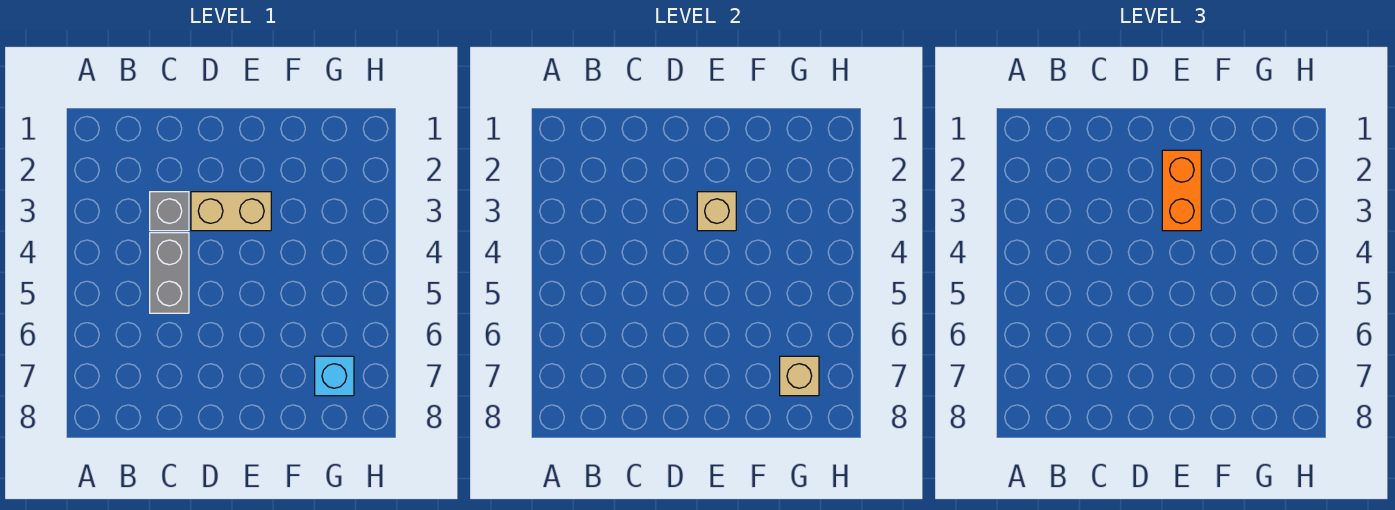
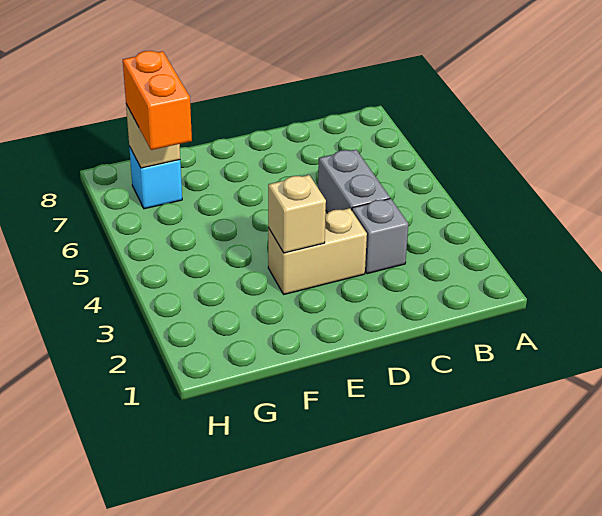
orange brick E2:E3 level 3 -> orange brick G6:G7 level 3

